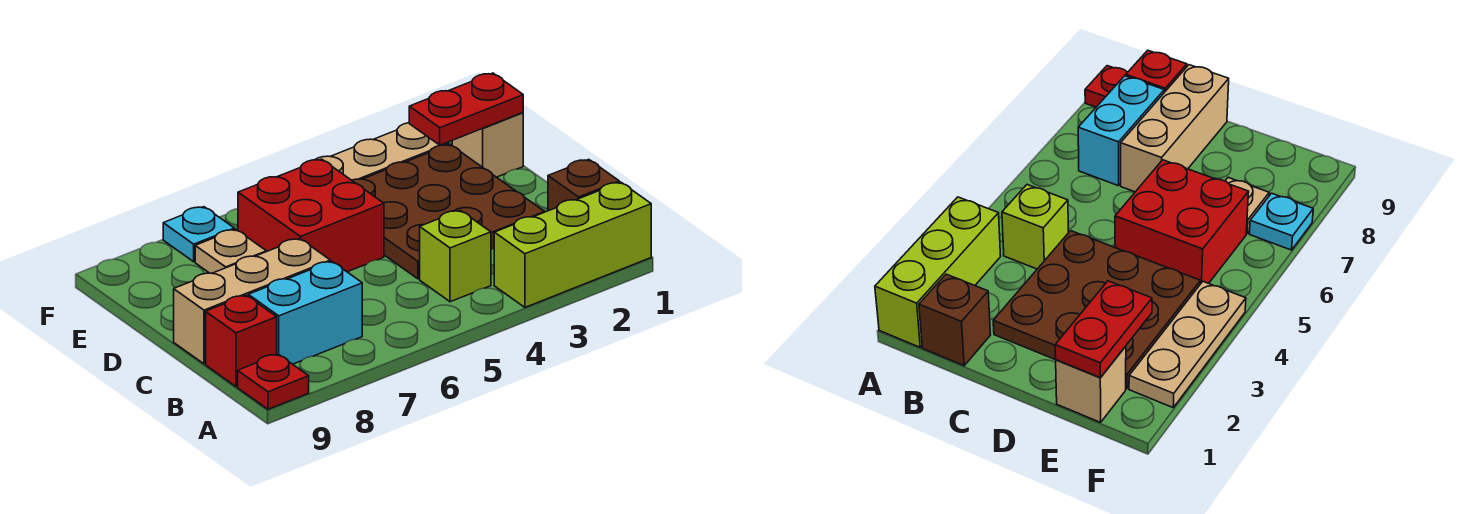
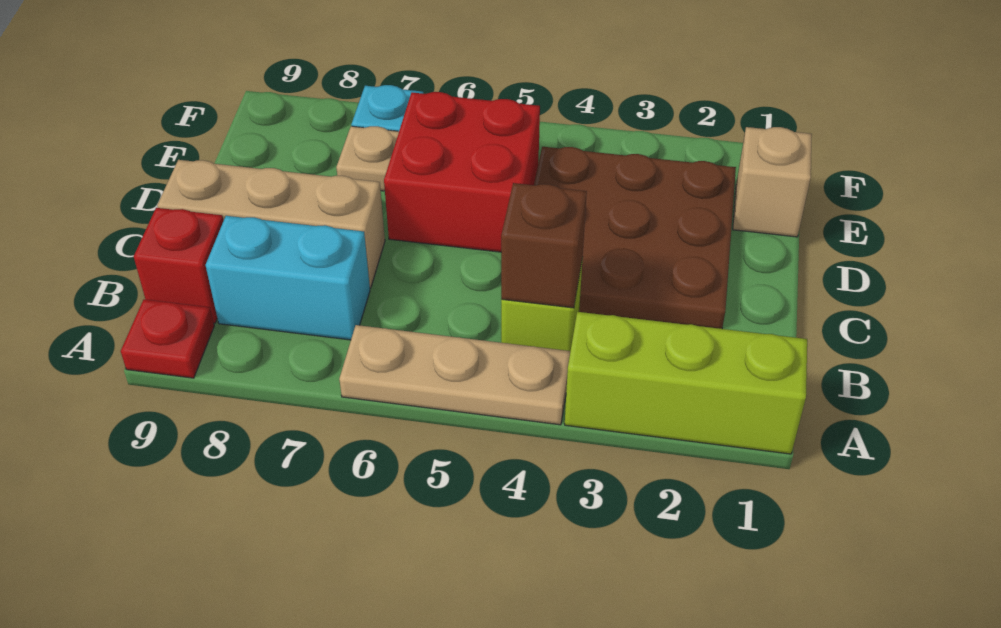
brown brick B1 level 1 -> brown brick B4 level 2
red plate E1:E2 level 2 -> none
tan plate F2:F4 level 1 -> tan plate A4:A6 level 1

